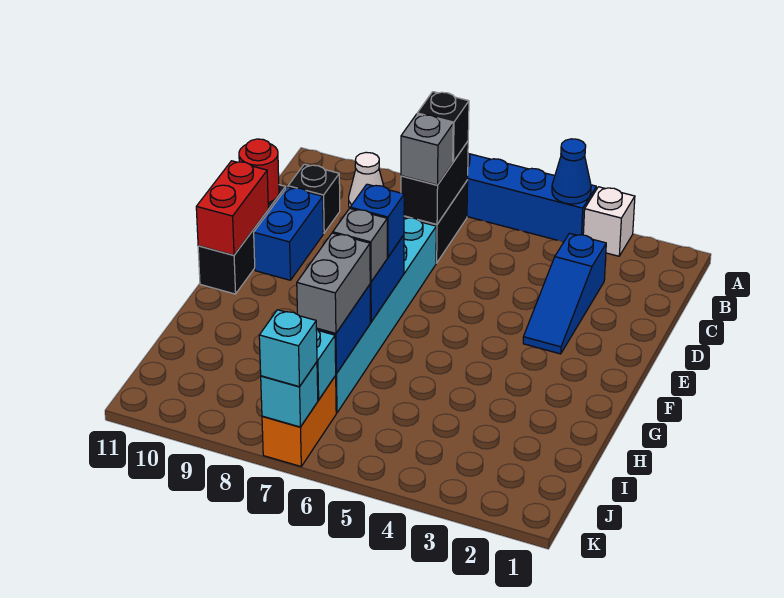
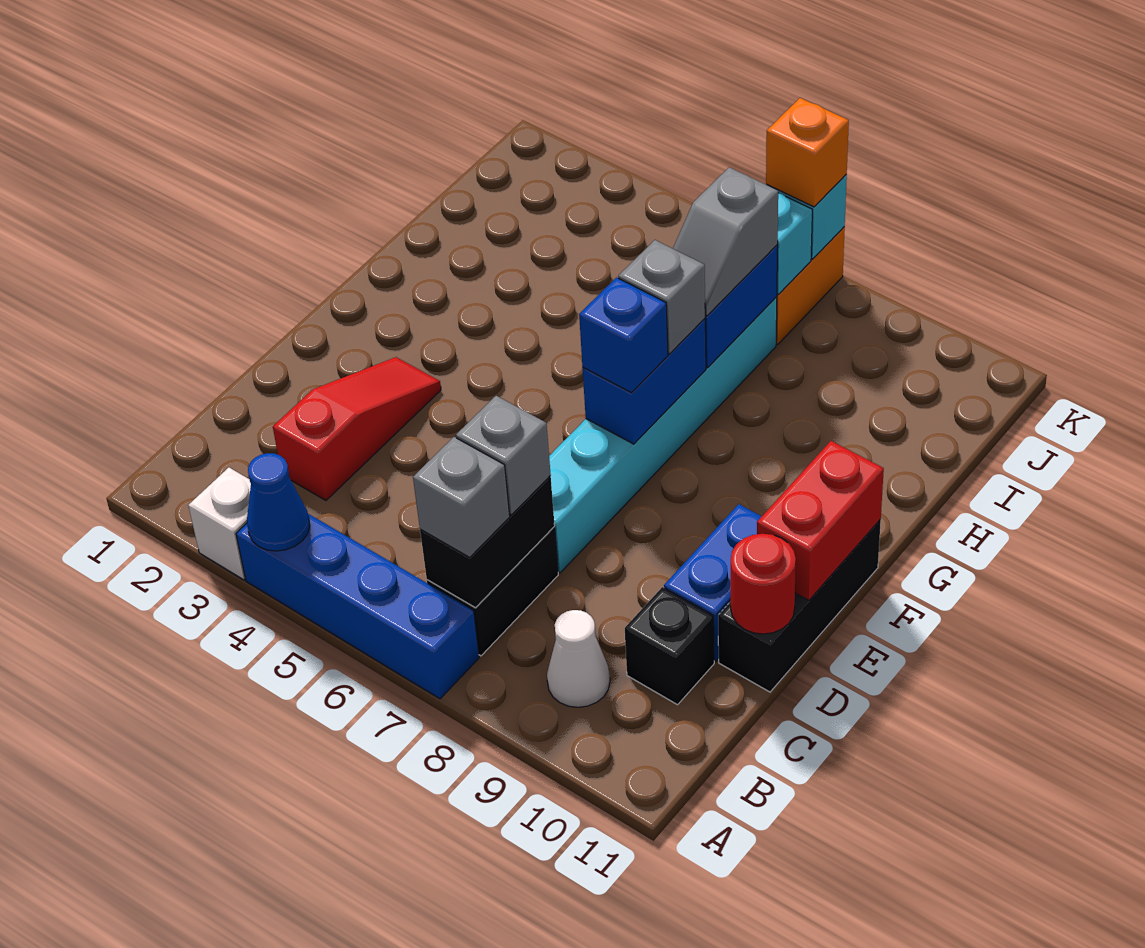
black brick B7 level 3 -> grey brick B7 level 3
blue slope C3:E3 level 1 top C -> red slope C3:E3 level 1 top C
grey brick H7:I7 level 3 -> grey slope H7:I7 level 3 top I
cyan brick K7 level 3 -> orange brick K7 level 3

